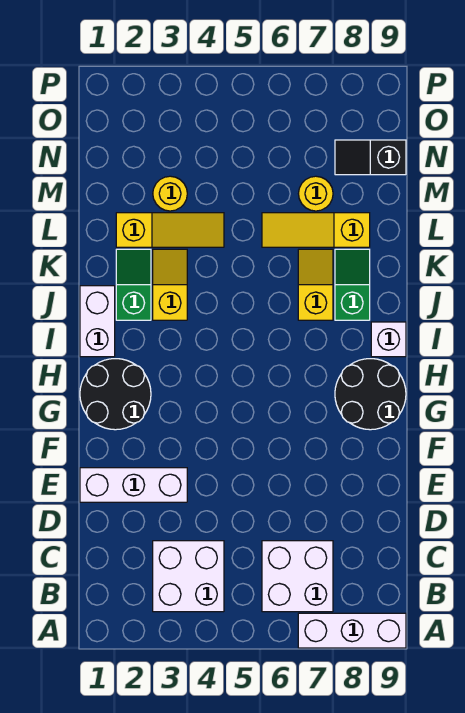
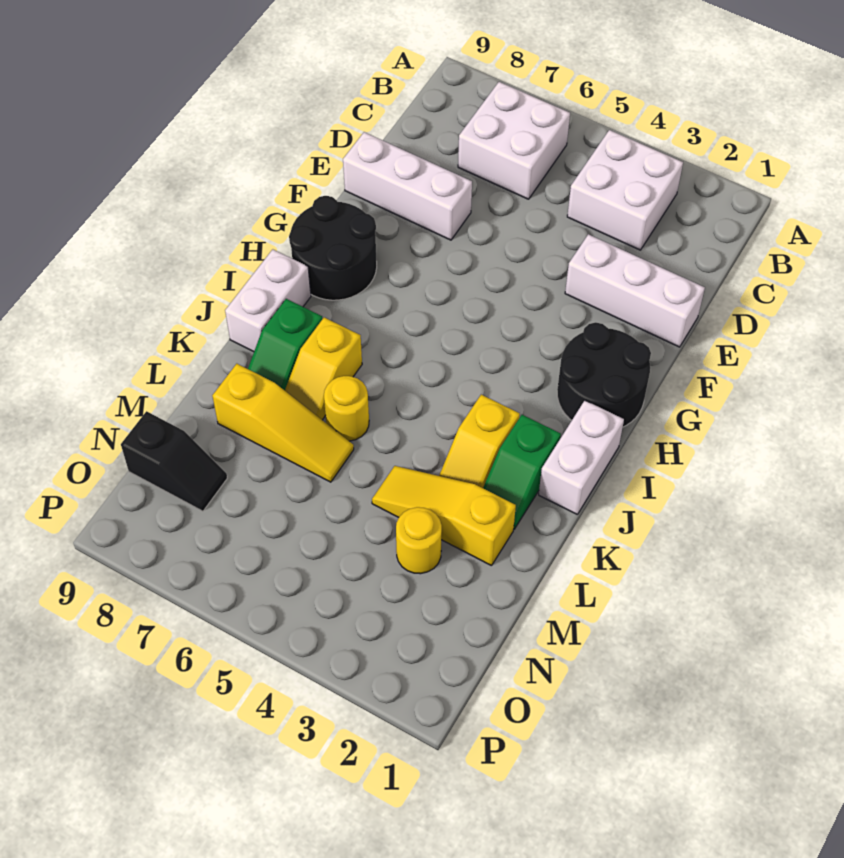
white brick A7:A9 level 1 -> white brick E7:E9 level 1
white brick I9 level 1 -> white brick I9:J9 level 1
yellow round brick M7 level 1 -> yellow round brick K6 level 1

